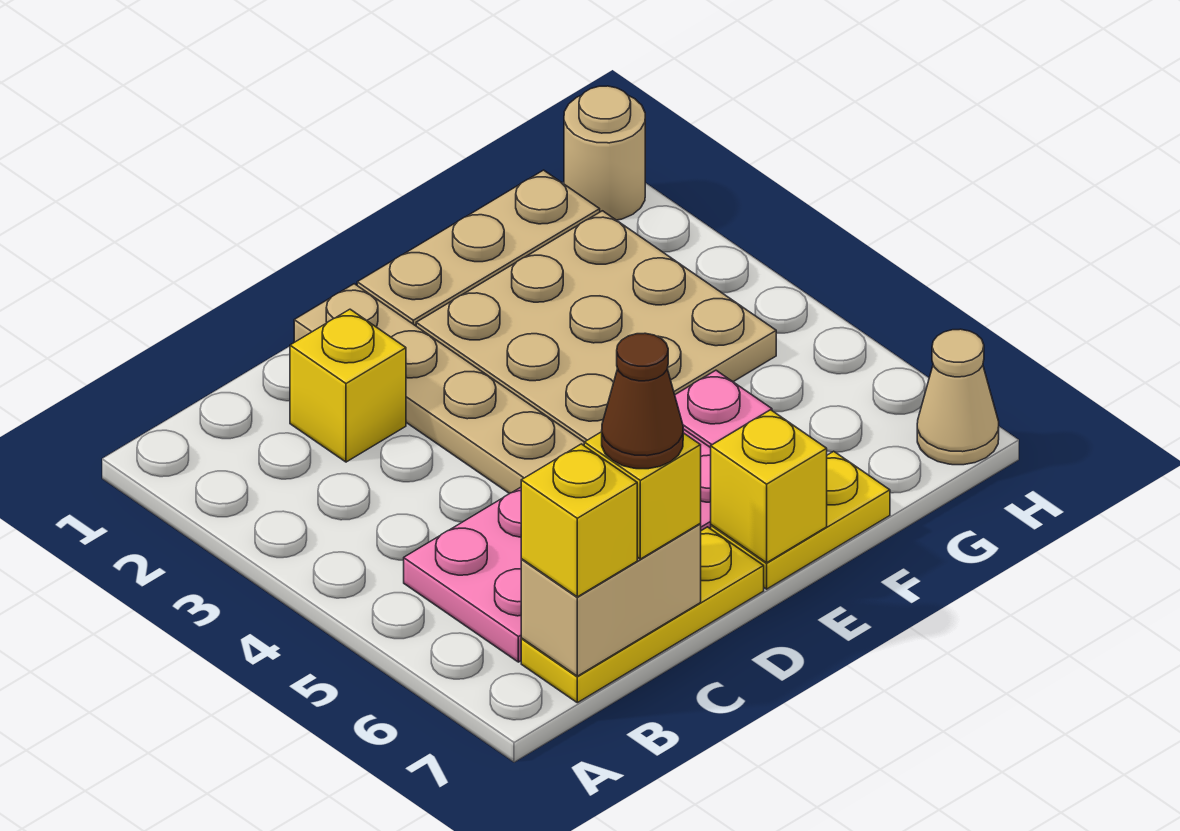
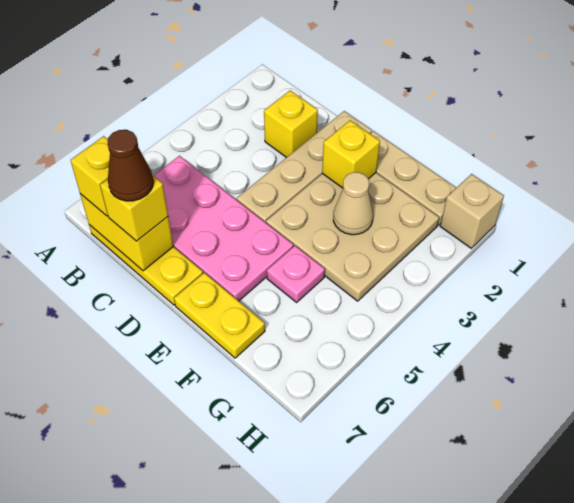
tan brick B7:C7 level 2 -> yellow brick B7:C7 level 2
yellow brick E7 level 2 -> yellow brick E2 level 2
tan round brick H1 level 1 -> tan brick H1 level 1
tan cone H7 level 1 -> tan cone F3 level 2

